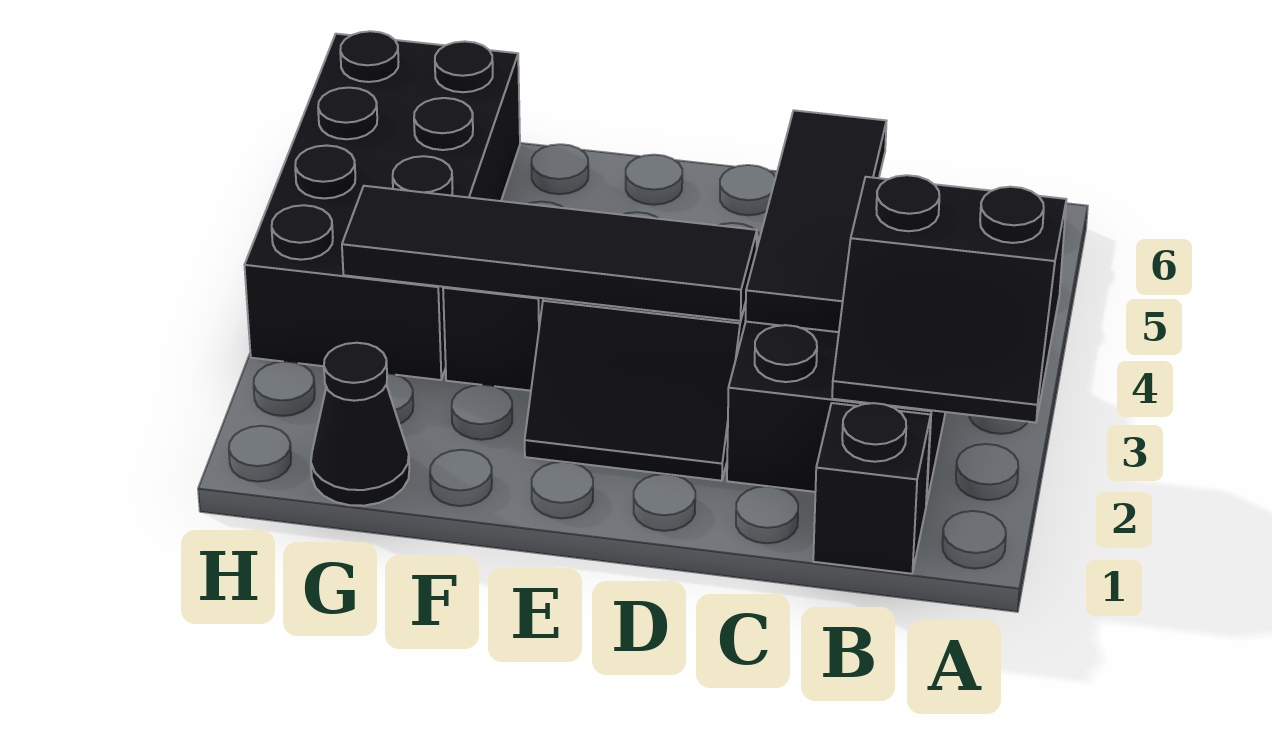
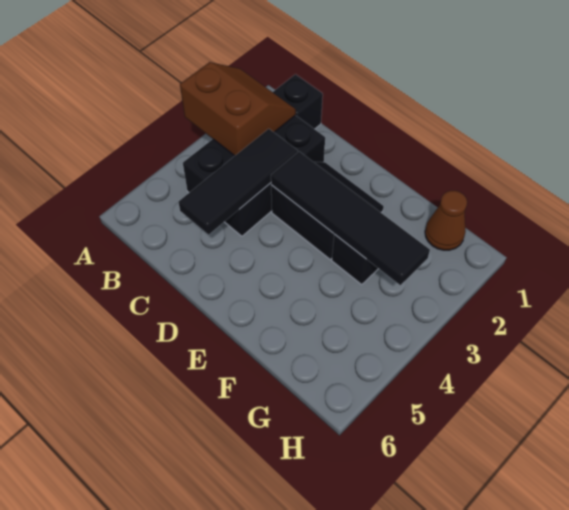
black slope A2:B3 level 2 top 3 -> brown slope A2:B3 level 2 top 3
black cone G1 level 1 -> brown cone G1 level 1
black brick G3:H6 level 1 -> none

